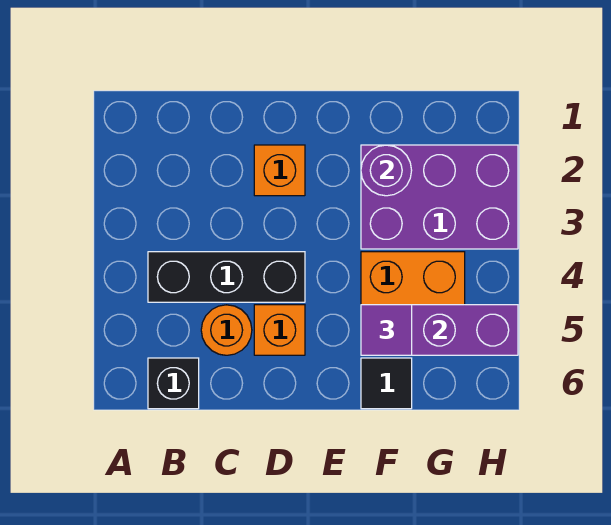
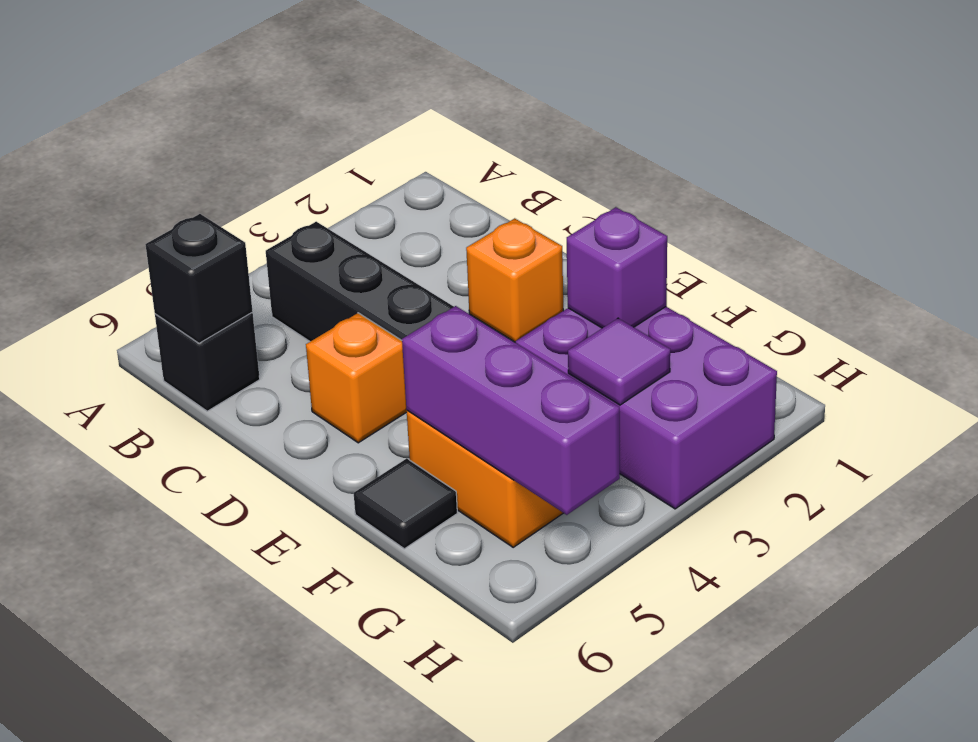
none -> black brick B6 level 2
orange round brick C5 level 1 -> none
purple round brick F2 level 2 -> purple brick F2 level 2
purple tile F5 level 3 -> purple tile G3 level 2

